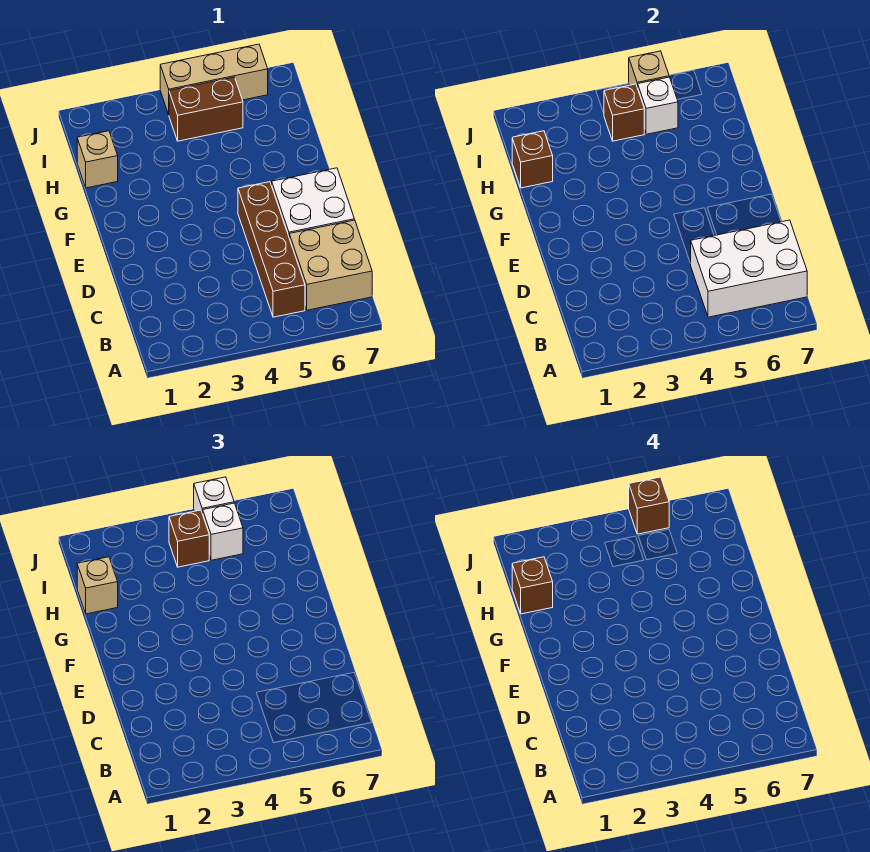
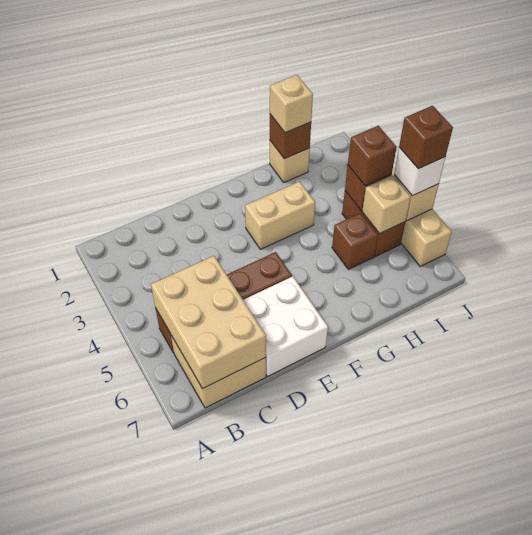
white brick B5:C7 level 2 -> tan brick B5:C7 level 2
none -> tan brick F3:G3 level 1
brown brick H1 level 4 -> brown brick H5 level 1
white brick I5 level 2 -> tan brick I5 level 2
white brick I5 level 3 -> none

